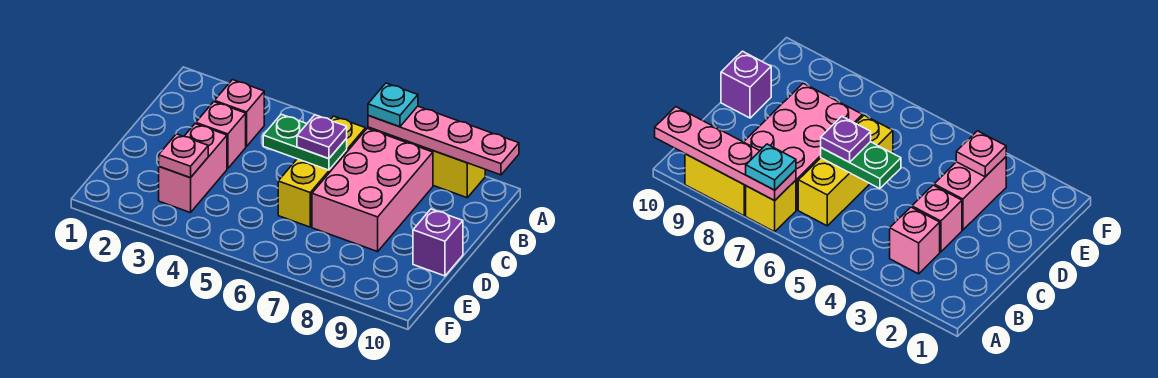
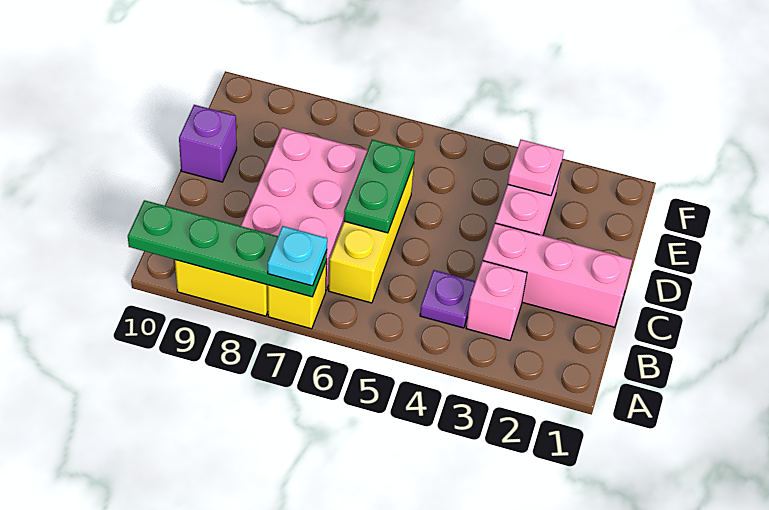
pink plate A7:A10 level 2 -> green plate A7:A10 level 2
pink brick C3 level 1 -> pink brick C1:C3 level 1
green plate C5:C6 level 2 -> green plate C6:D6 level 2
purple plate C6 level 3 -> purple plate B4 level 1

